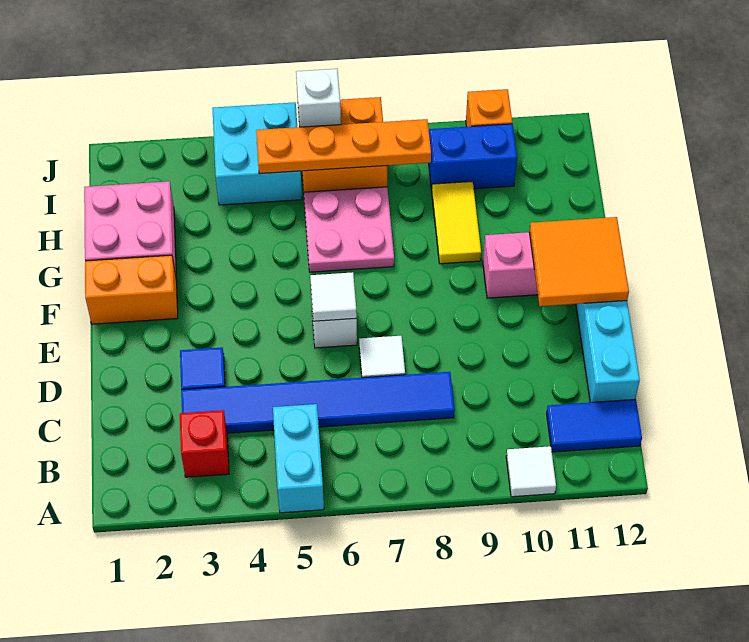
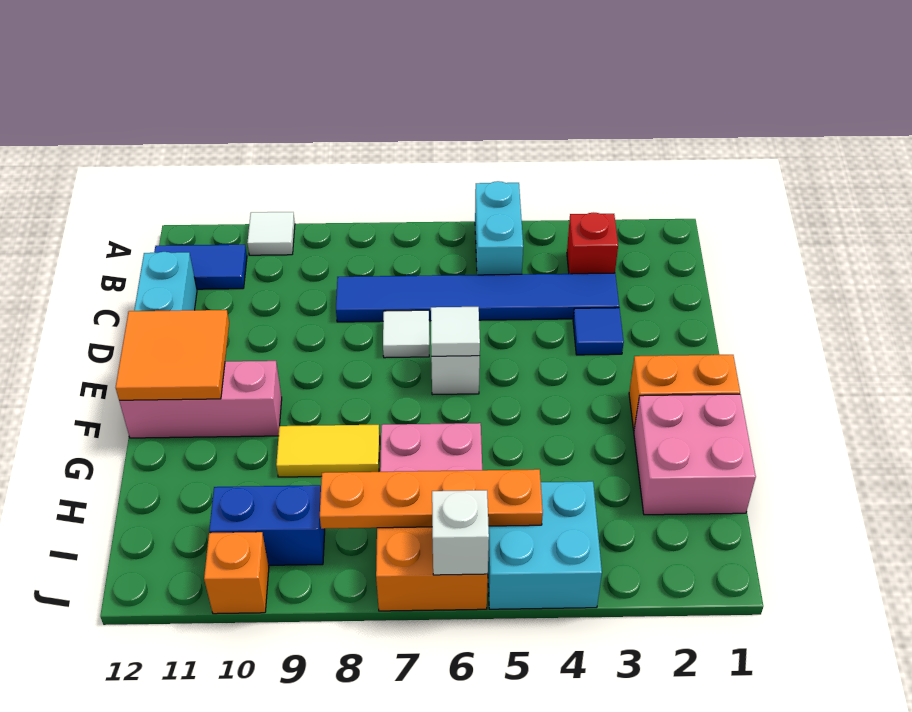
yellow tile G9:H9 level 1 -> yellow tile G8:G9 level 1

